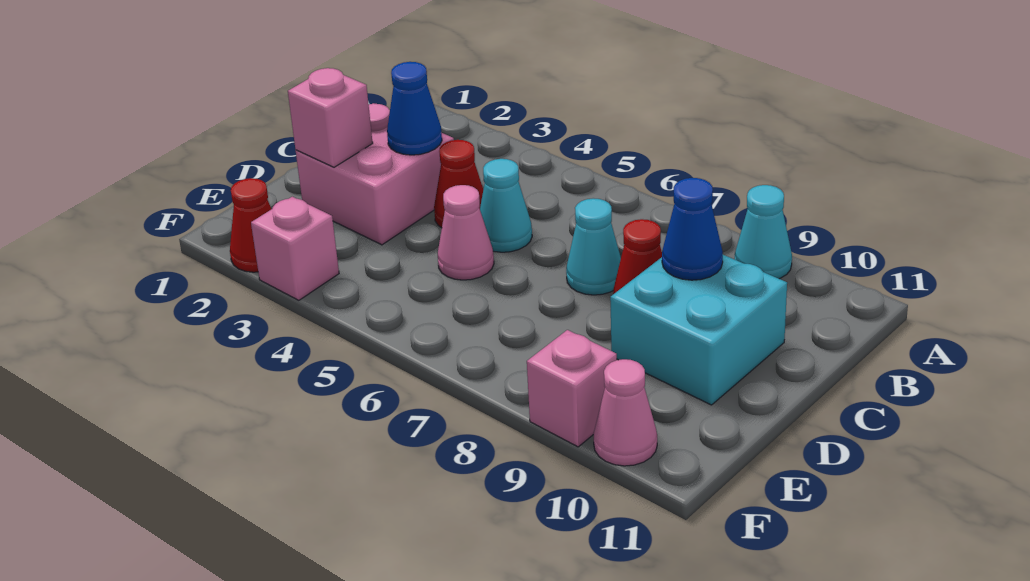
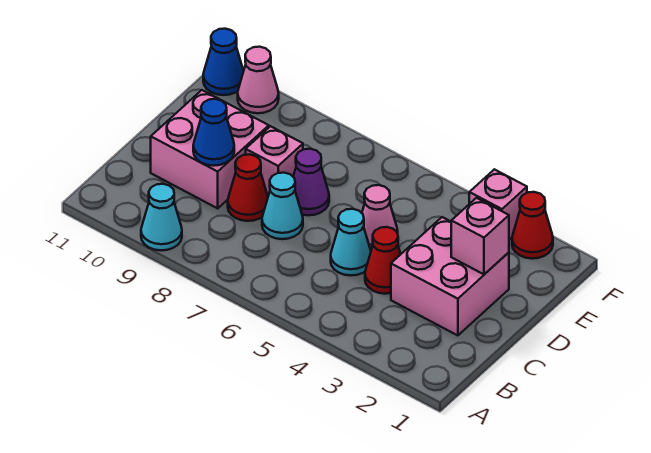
blue cone C3 level 2 -> blue cone F11 level 1
cyan brick C9:D10 level 1 -> pink brick C9:D10 level 1
none -> purple cone D7 level 1
pink brick F9 level 1 -> pink brick D8 level 1

